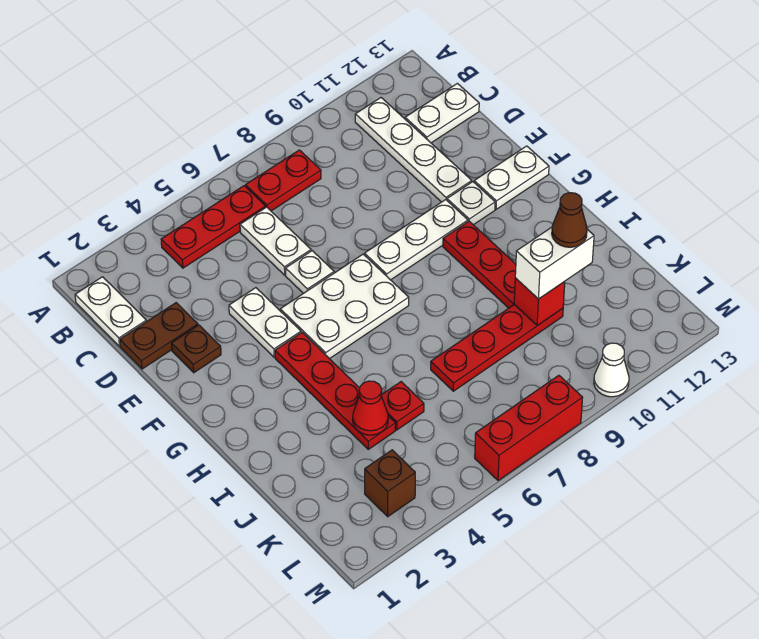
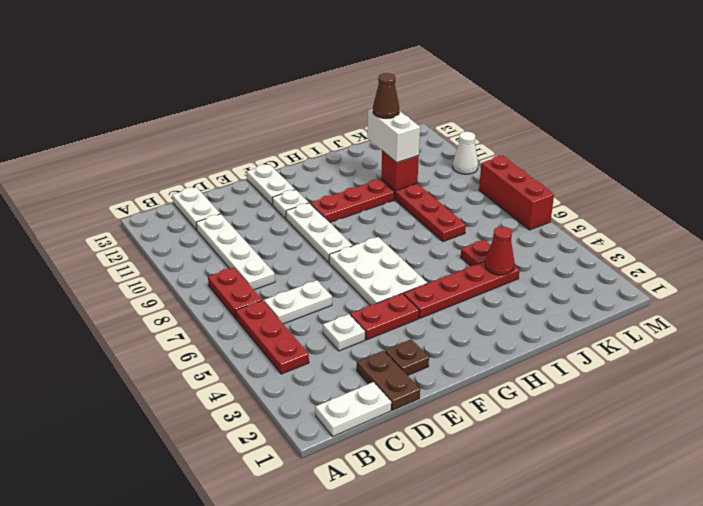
white plate B11:E11 level 1 -> white plate C8:C11 level 1
white plate E4:F4 level 1 -> red plate E4:F4 level 1
white plate E6 level 1 -> white plate D4 level 1
brown brick L3 level 1 -> none

